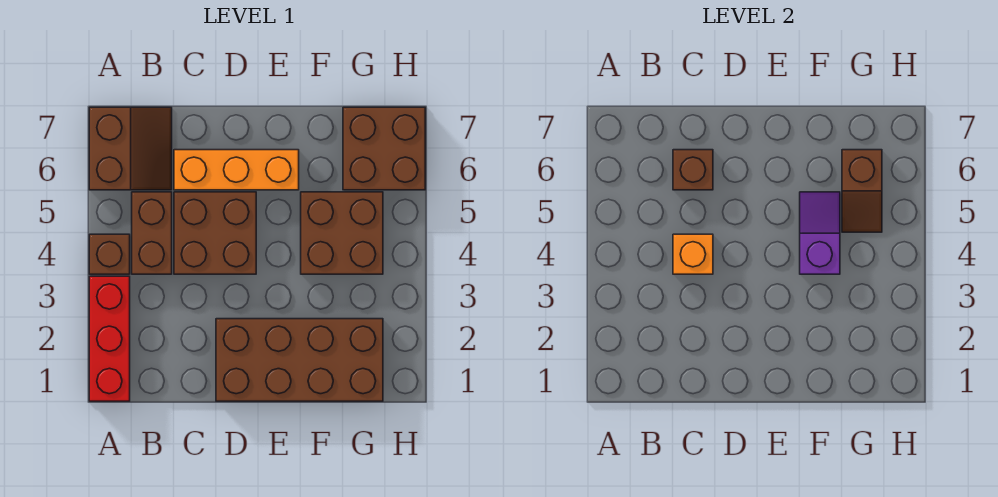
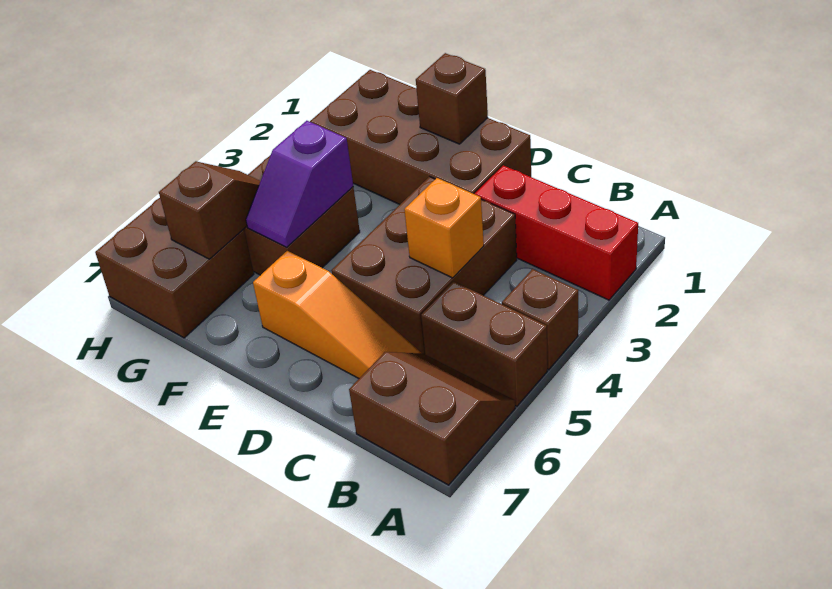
red brick A1:A3 level 1 -> red brick A2:C2 level 1
brown slope A6:B7 level 1 top A -> brown slope A6:B7 level 1 top 7
brown brick B4:B5 level 1 -> brown brick A5:B5 level 1
brown brick C4:D5 level 1 -> brown brick C3:D5 level 1
orange brick C6:E6 level 1 -> orange slope C6:E6 level 1 top E
brown brick C6 level 2 -> brown brick E1 level 2

